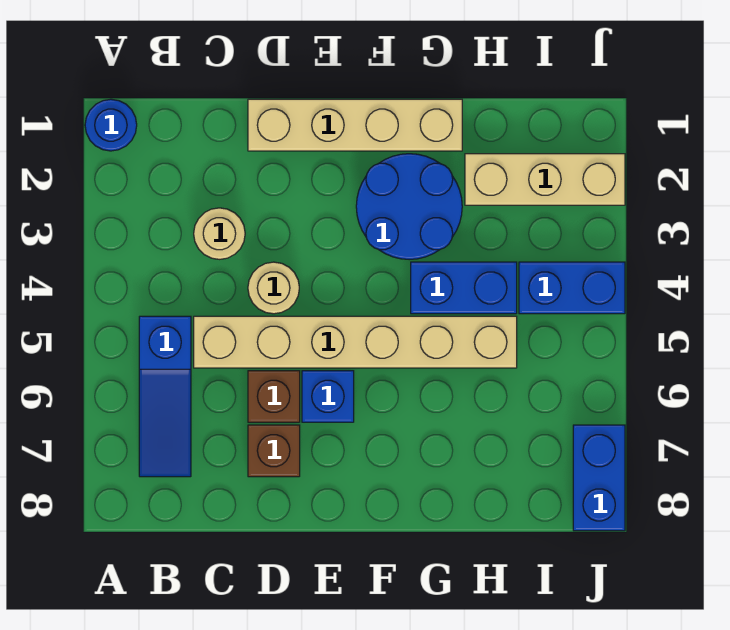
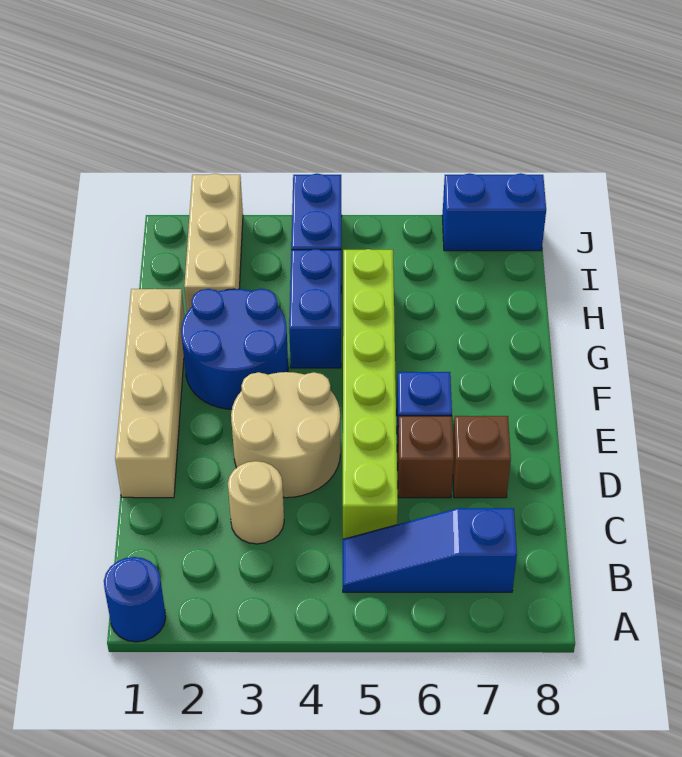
blue slope B5:B7 level 1 top 5 -> blue slope B5:B7 level 1 top 7
tan brick C5:H5 level 1 -> lime brick C5:H5 level 1
tan round brick D4 level 1 -> tan round brick D3:E4 level 1

